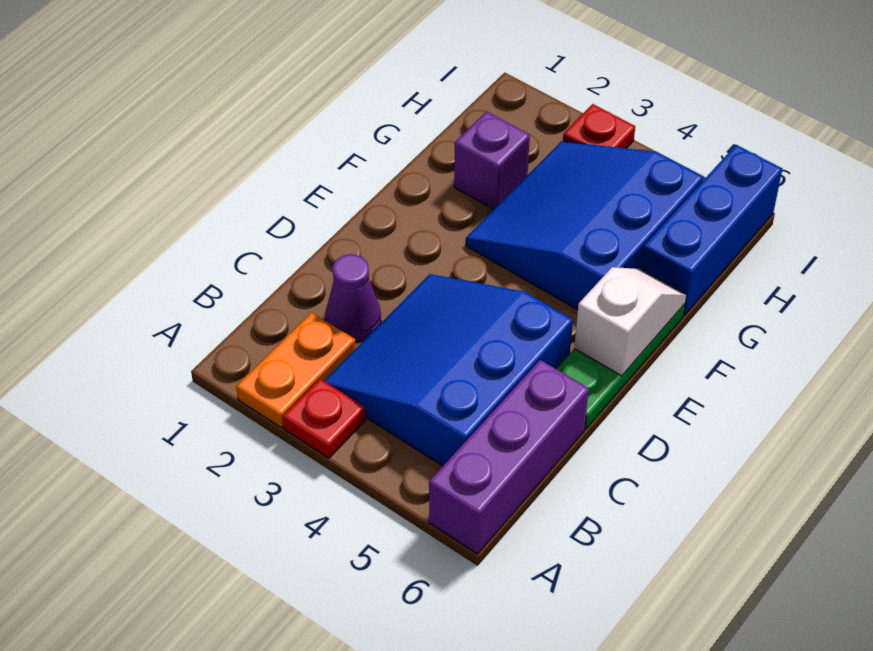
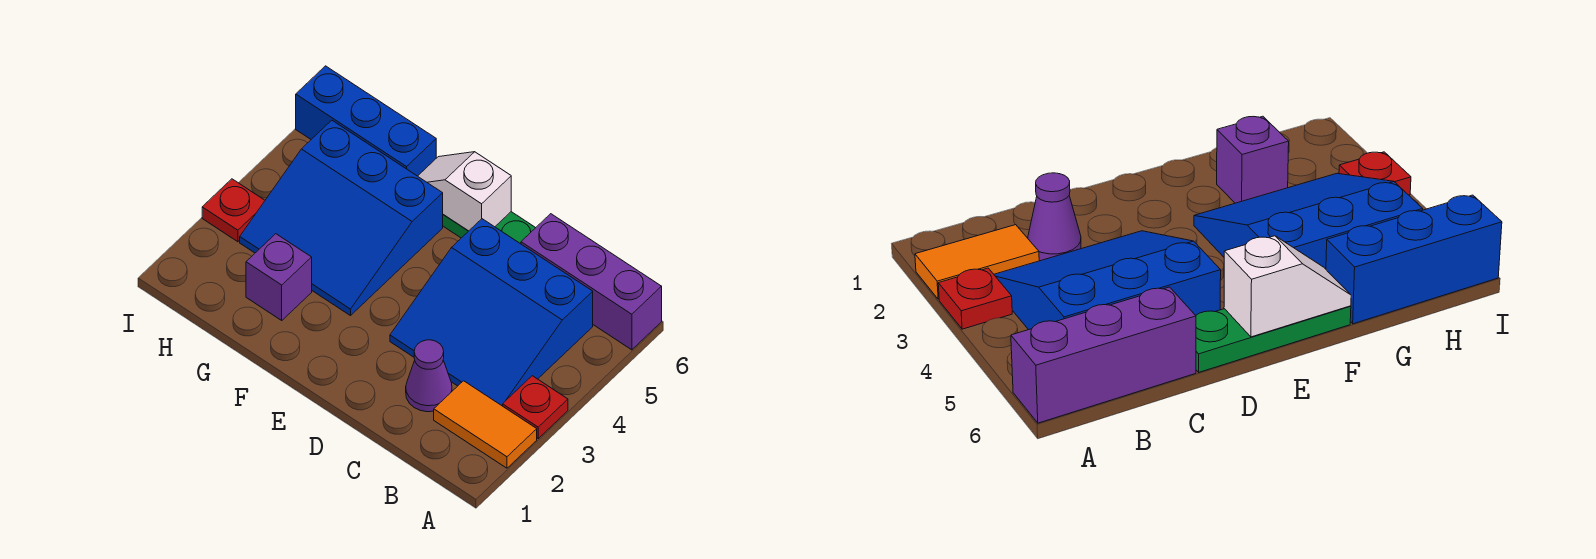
orange plate A2:B2 level 1 -> orange tile A2:B2 level 1

